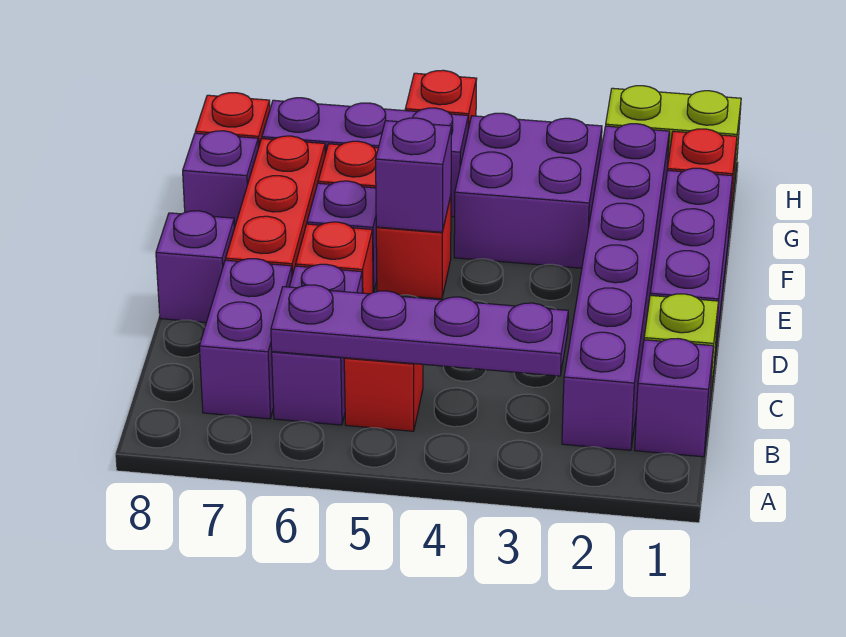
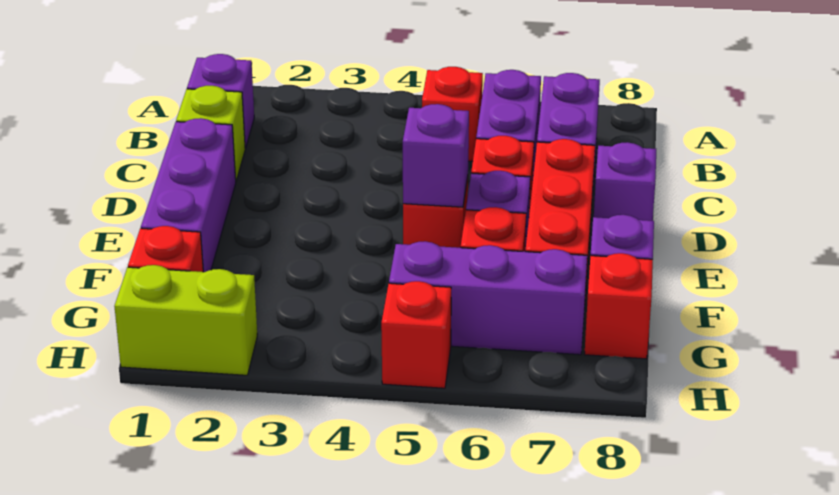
purple brick B2:G2 level 1 -> none
purple plate B3:B6 level 2 -> none
purple brick F3:G4 level 1 -> none

